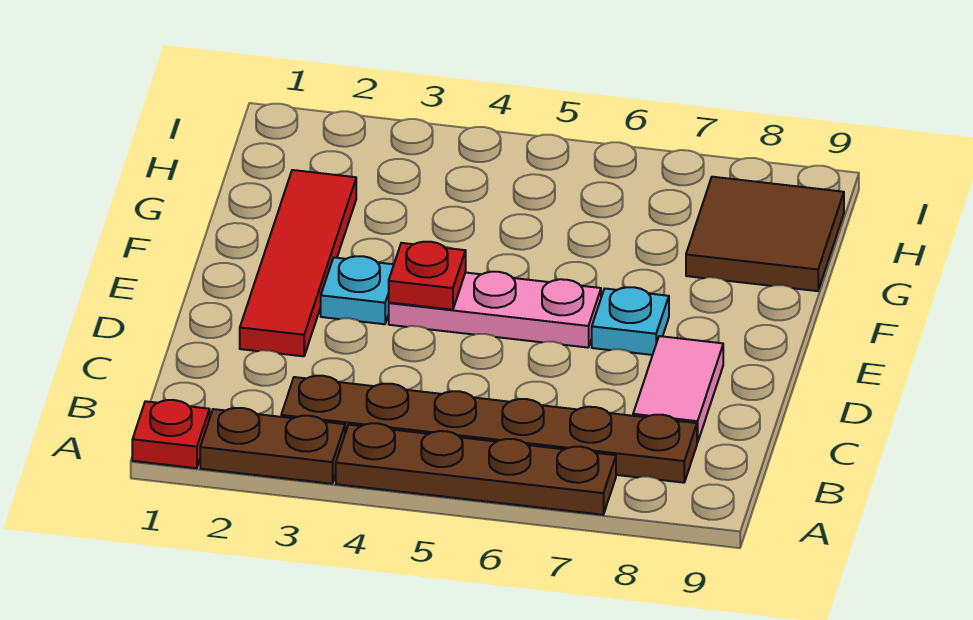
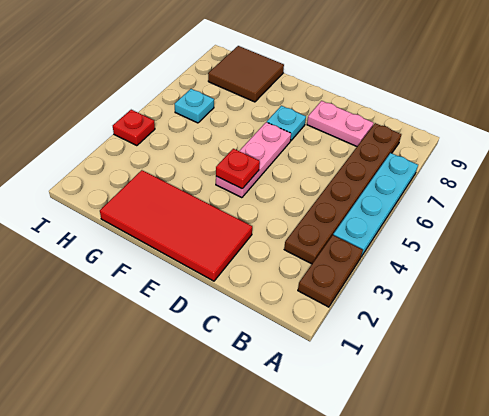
red plate A1 level 1 -> red plate I4 level 1
brown plate A4:A7 level 1 -> cyan plate A4:A7 level 1
pink tile C8:D8 level 1 -> pink plate C8:D8 level 1
red tile D2:G2 level 1 -> red tile D1:G2 level 1
cyan plate E3 level 1 -> cyan plate H6 level 1

